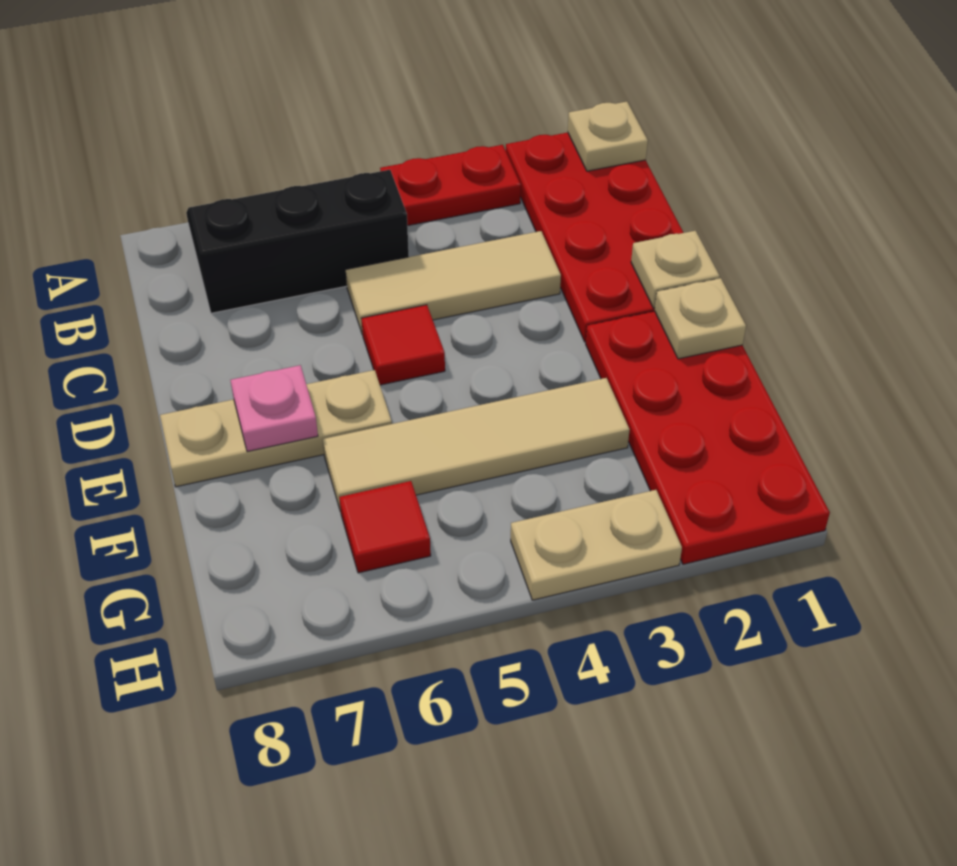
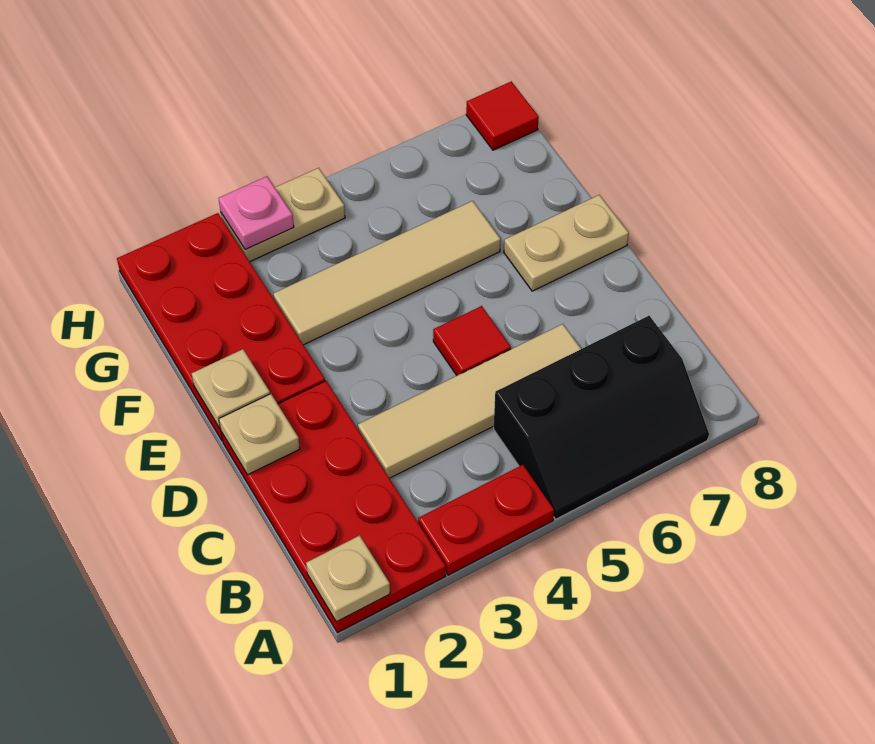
tan tile C3:C5 level 1 -> tan tile C3:C6 level 1
tan plate E6:E8 level 1 -> tan plate E7:E8 level 1
pink plate E7 level 2 -> pink plate H3 level 2
red tile G6 level 1 -> red tile H8 level 1

